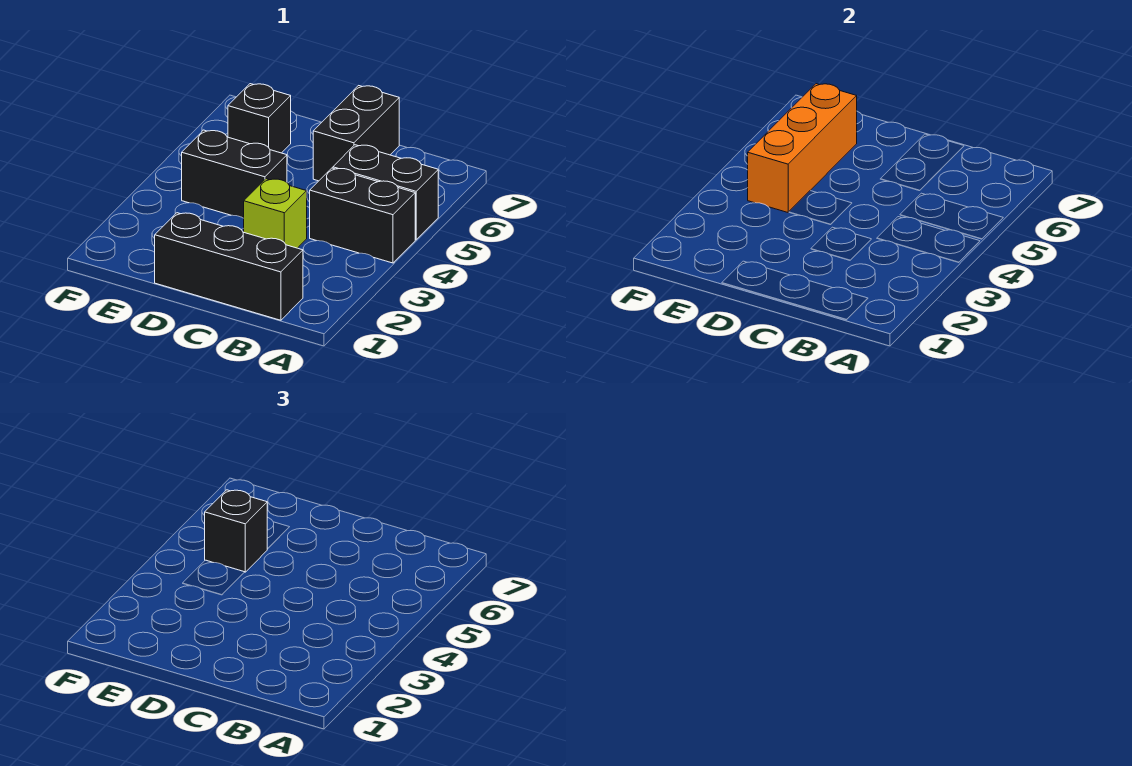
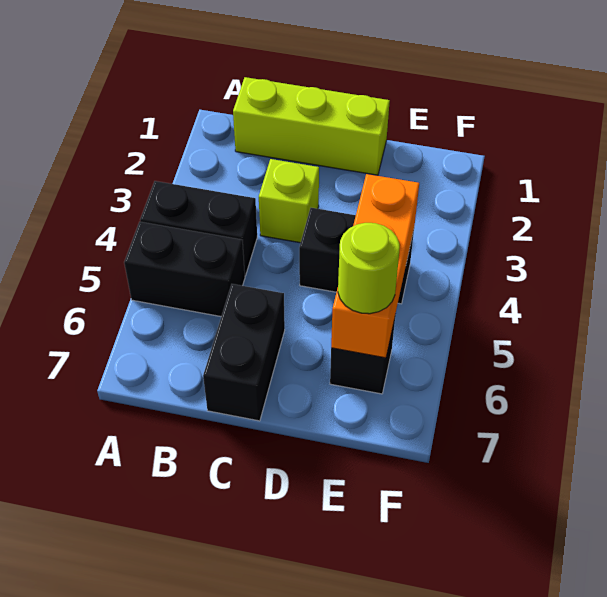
black brick B1:D1 level 1 -> lime brick B1:D1 level 1
black brick E5 level 3 -> none
none -> lime round brick E6 level 3

